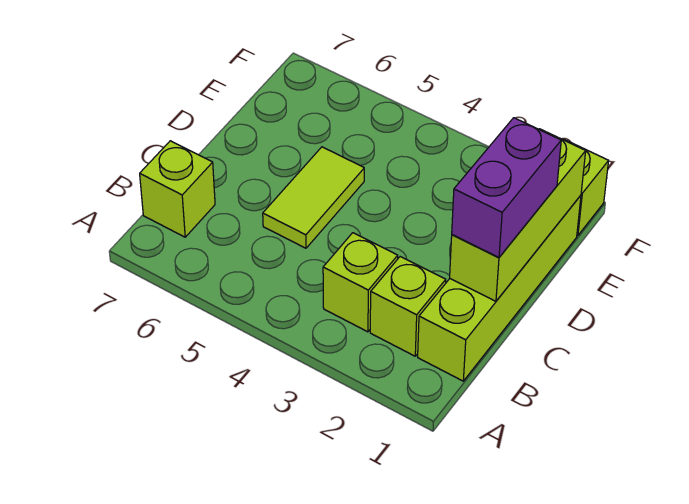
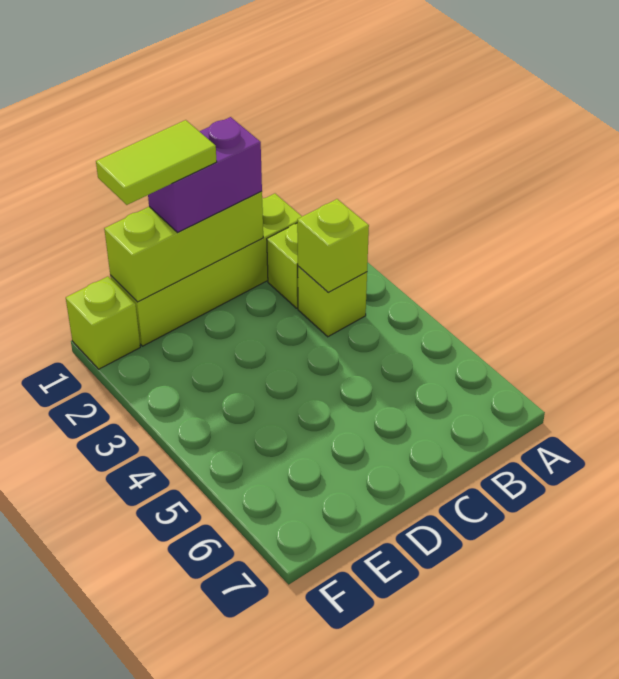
lime brick B7 level 1 -> lime brick B3 level 2
lime tile C5:D5 level 1 -> lime tile D1:E1 level 4

